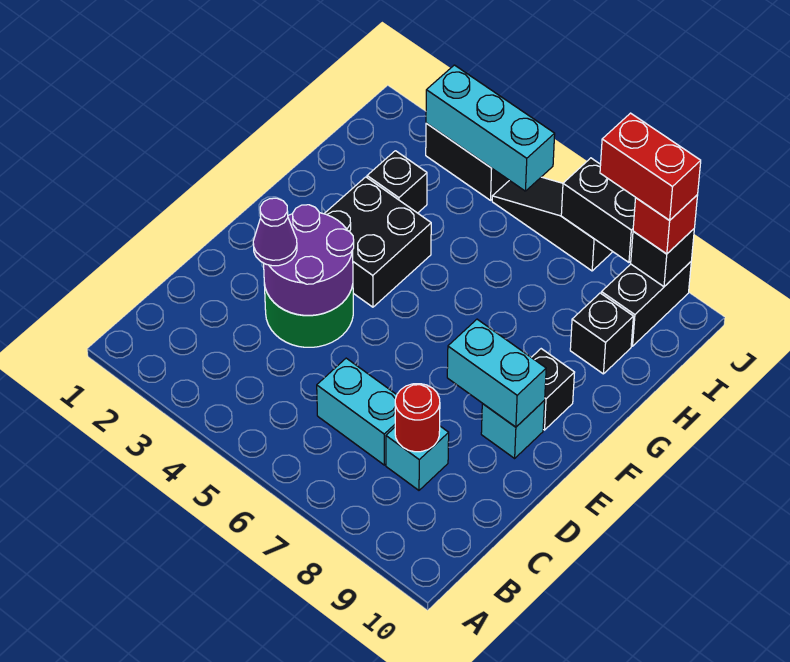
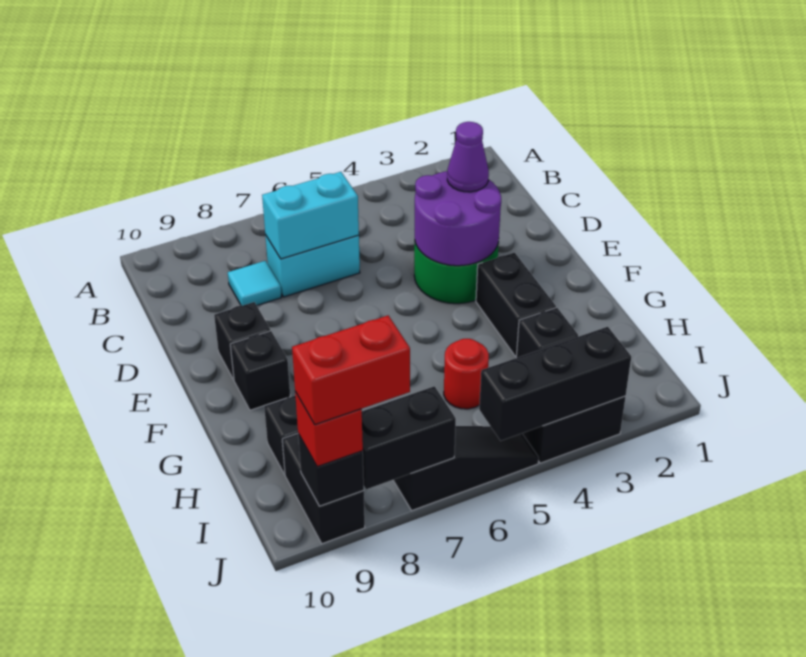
cyan brick C8 level 1 -> cyan tile C8 level 1
red round brick C8 level 2 -> red round brick H5 level 1
cyan brick E8:E9 level 2 -> cyan brick C6:C7 level 2
cyan brick E9 level 1 -> black brick E9 level 1
black brick F3:G4 level 1 -> black brick F3:G3 level 1
cyan brick J3:J5 level 2 -> black brick J3:J5 level 2

